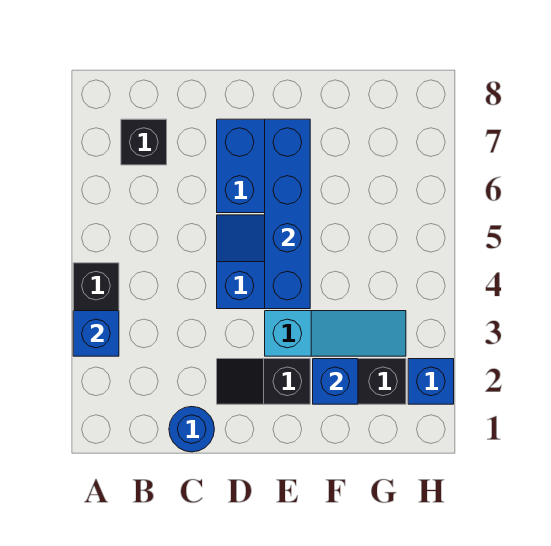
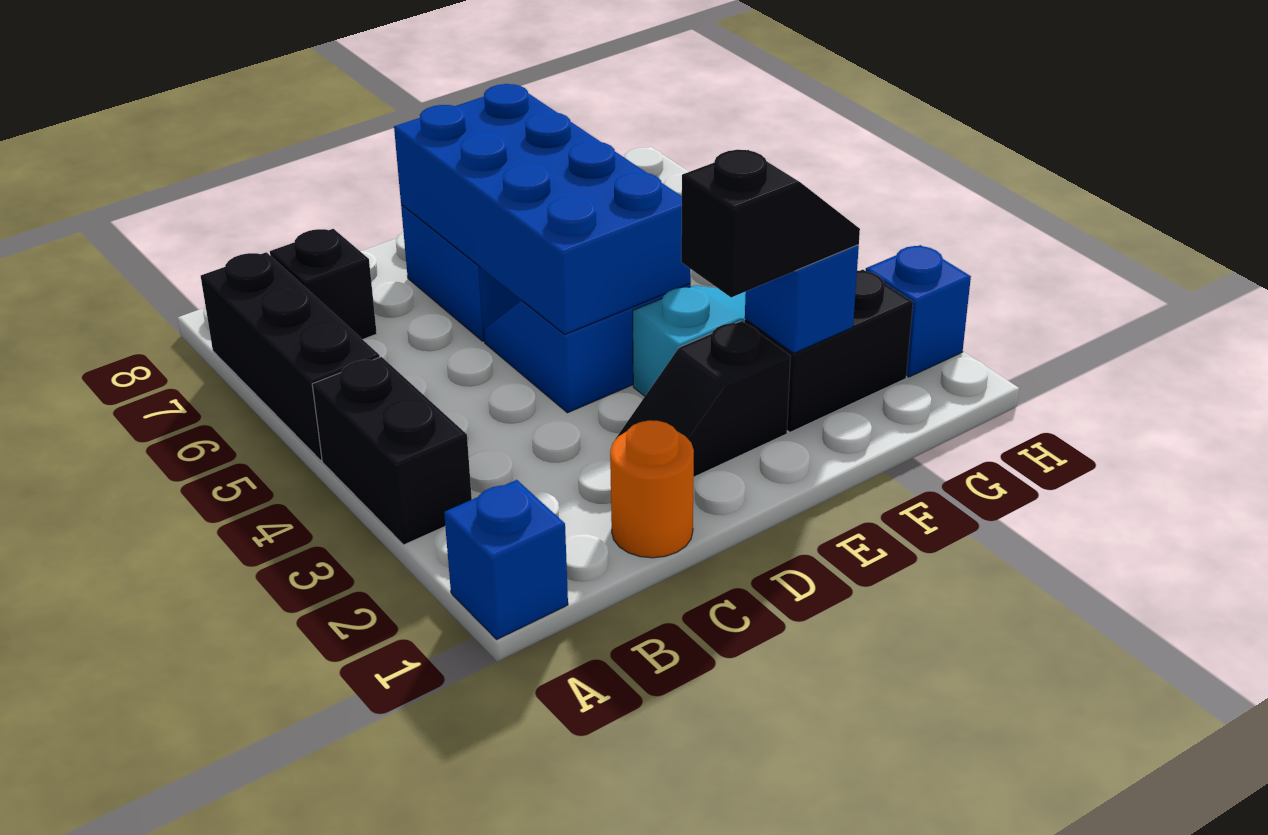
blue brick A3 level 2 -> blue brick A1 level 1
none -> black brick A5:A7 level 1
blue round brick C1 level 1 -> orange round brick C1 level 1
none -> black slope E2:F2 level 3 top E
blue brick E4:E7 level 2 -> blue brick D4:E7 level 2

